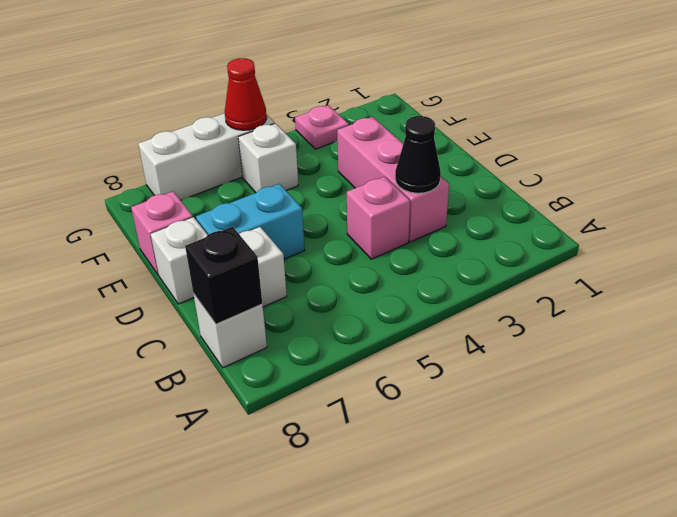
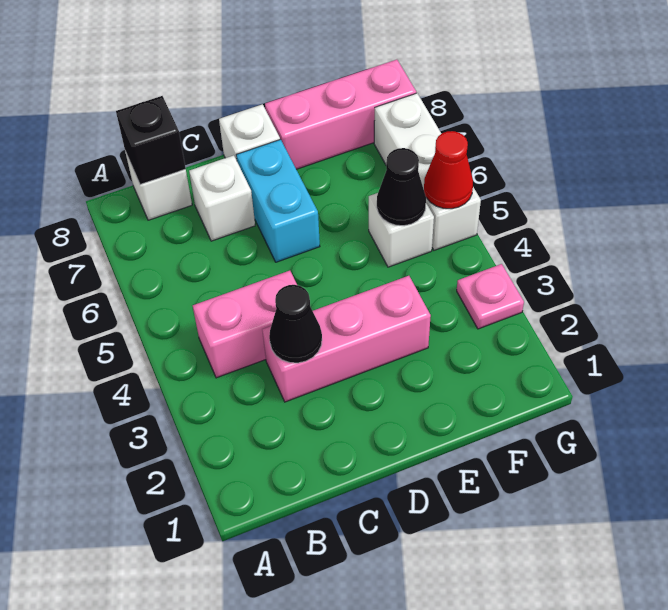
pink brick C4 level 1 -> pink brick B4:C4 level 1
pink brick E8 level 1 -> pink brick E8:G8 level 1
none -> black cone F5 level 2

